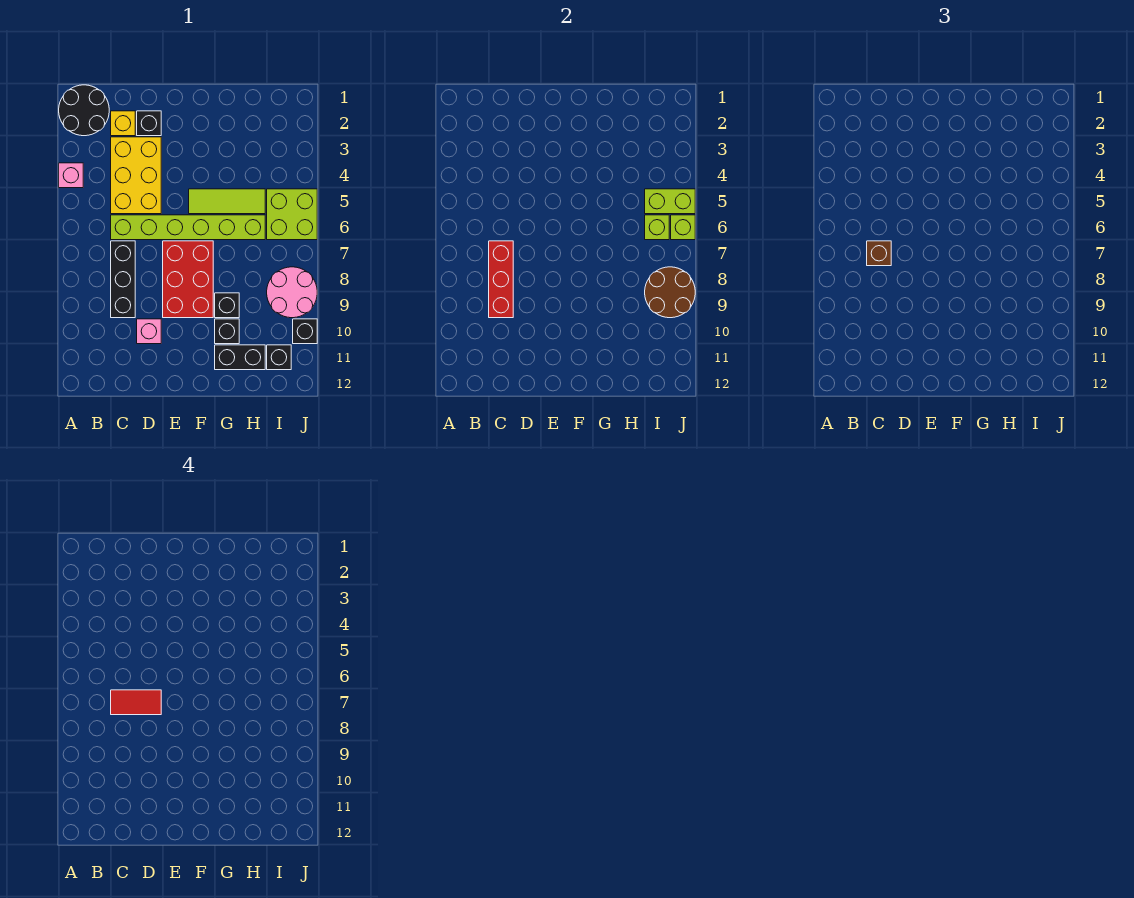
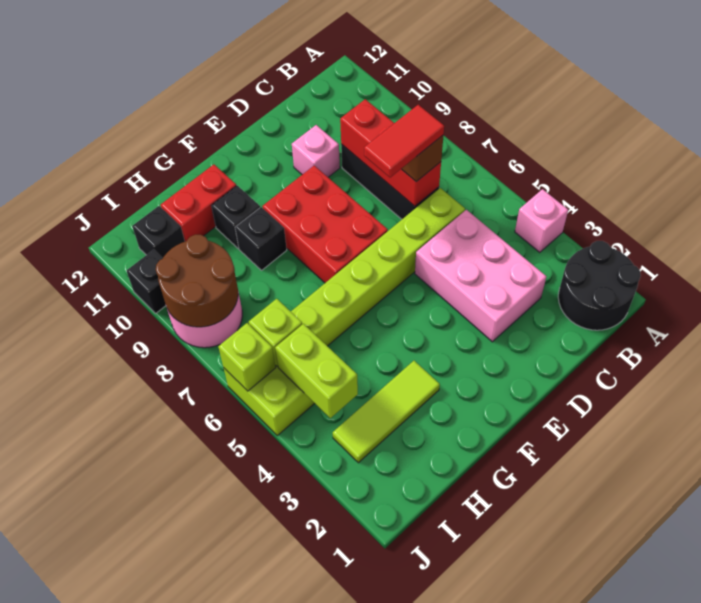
yellow brick C2 level 1 -> none
yellow brick C3:D5 level 1 -> pink brick C3:D5 level 1
black brick D2 level 1 -> none
lime tile F5:H5 level 1 -> lime tile G3:I3 level 1
black brick G11:H11 level 1 -> red brick G11:H11 level 1
lime brick I5:J5 level 2 -> lime brick I4:I5 level 2

